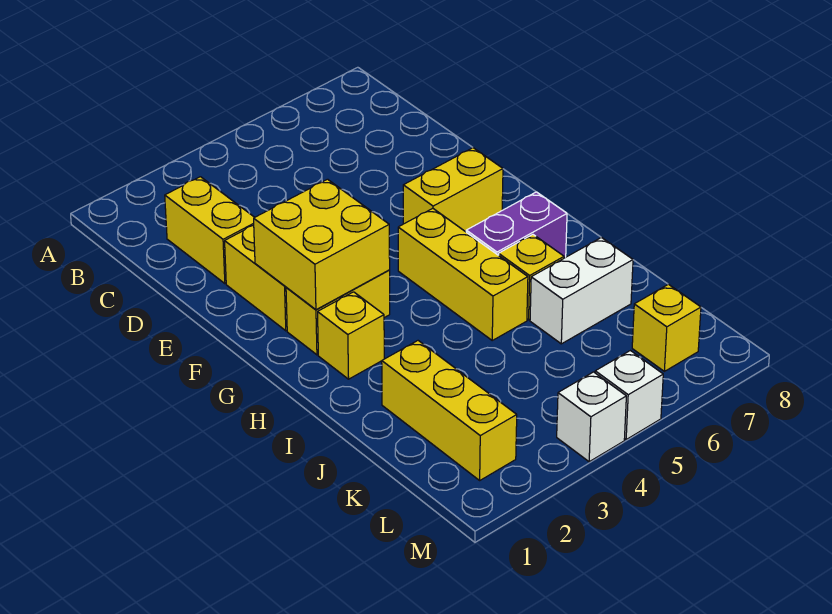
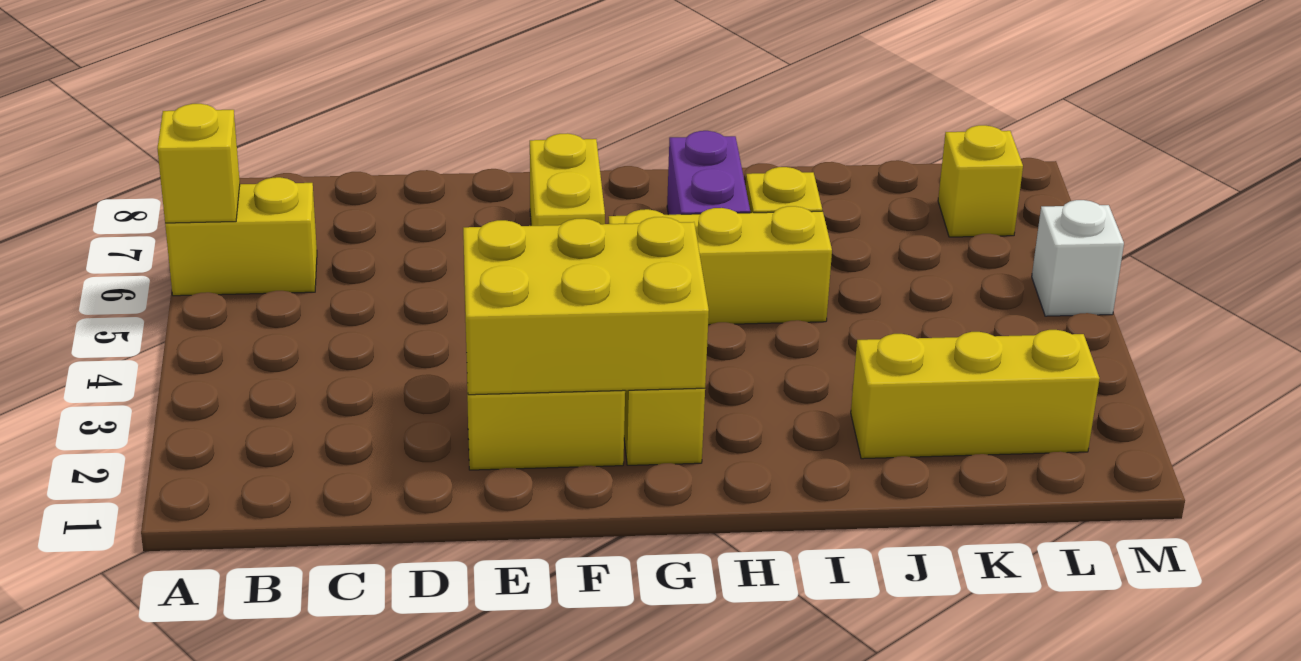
yellow brick C2:D2 level 1 -> yellow brick A6:B6 level 1
yellow brick F2:G3 level 2 -> yellow brick E2:G3 level 2
yellow brick H2 level 1 -> yellow brick A6 level 2
white brick J6:J7 level 1 -> none
white brick M4 level 1 -> none

